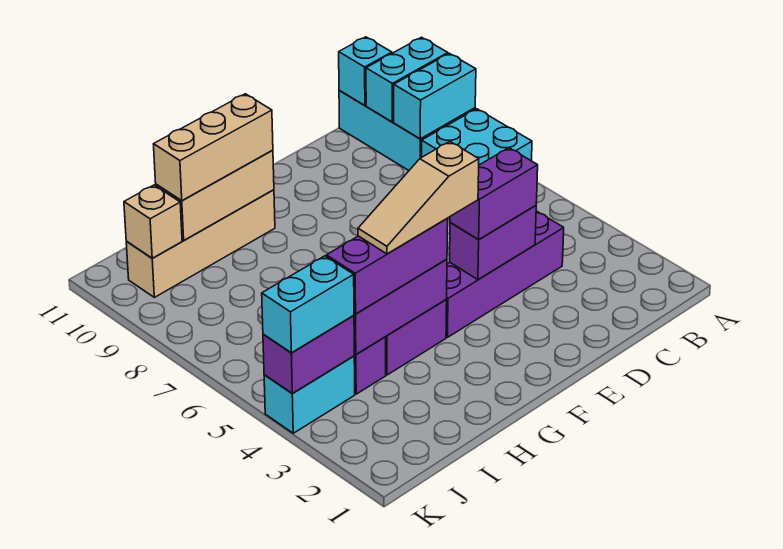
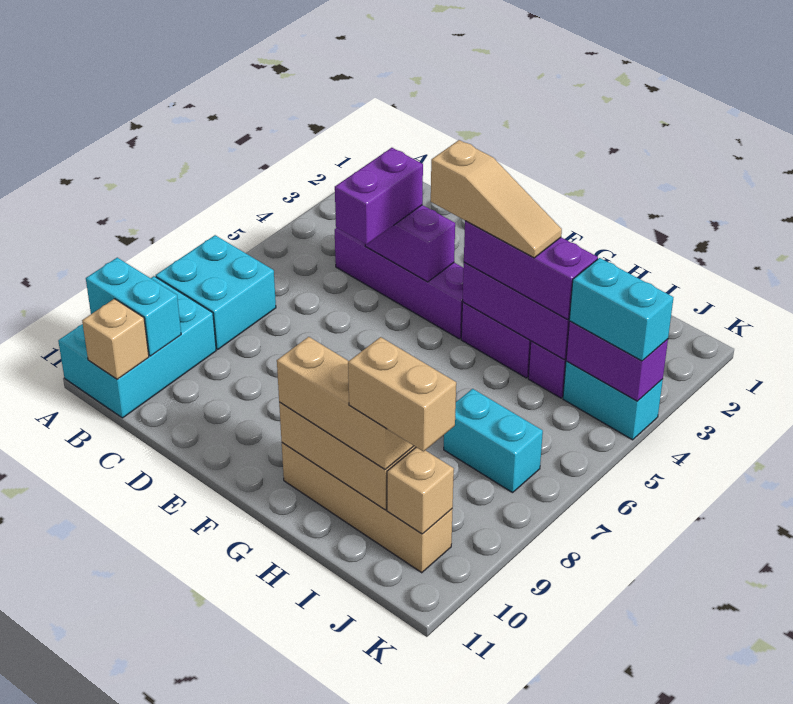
cyan brick A9:B9 level 2 -> cyan brick I7:J7 level 1
cyan brick B11 level 2 -> tan brick B11 level 2
purple brick D4:E4 level 3 -> purple brick D4:D5 level 3
none -> tan brick I10:J10 level 4

